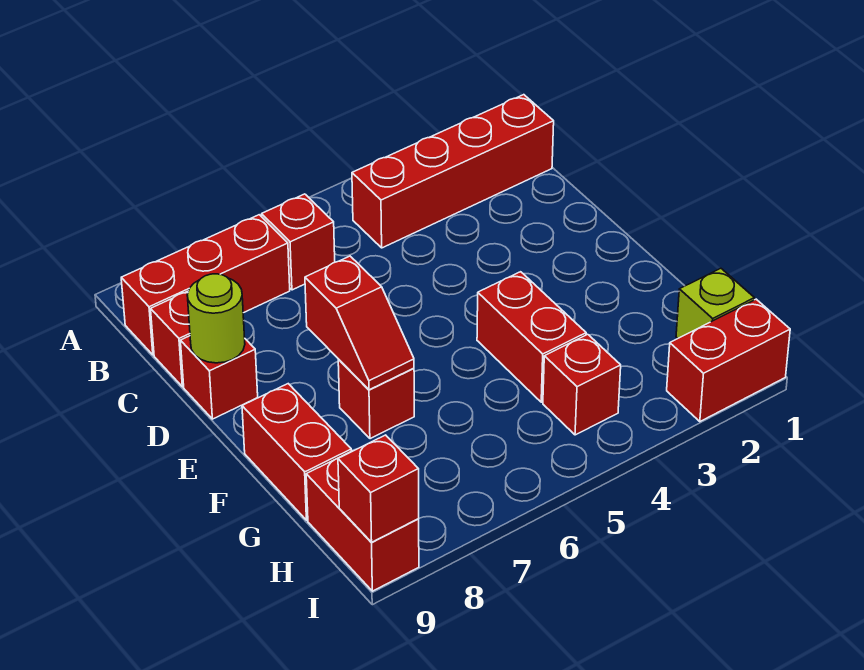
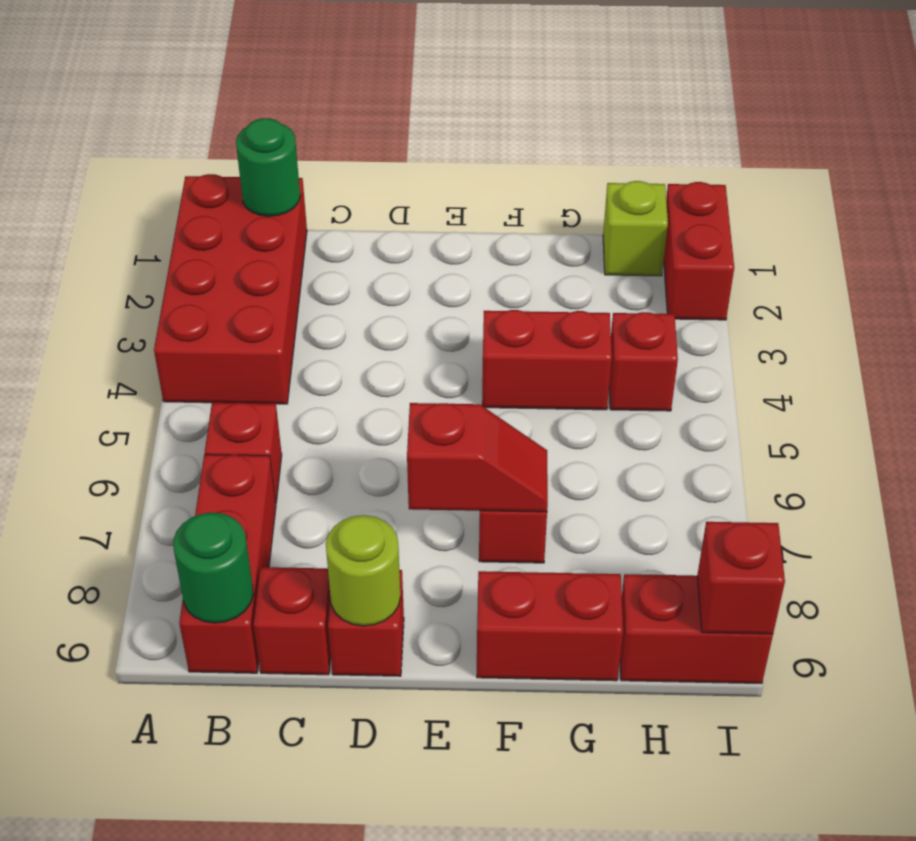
red brick B1:B4 level 1 -> red brick A1:B4 level 1
none -> green round brick B1 level 2
none -> green round brick B9 level 2

